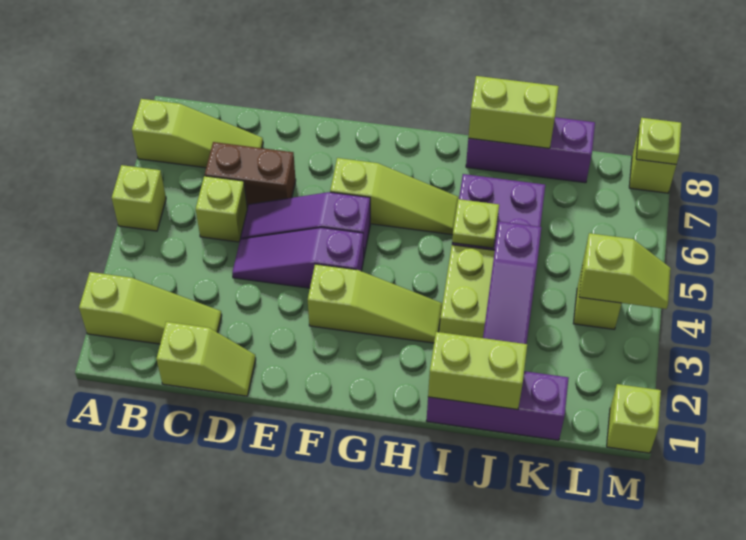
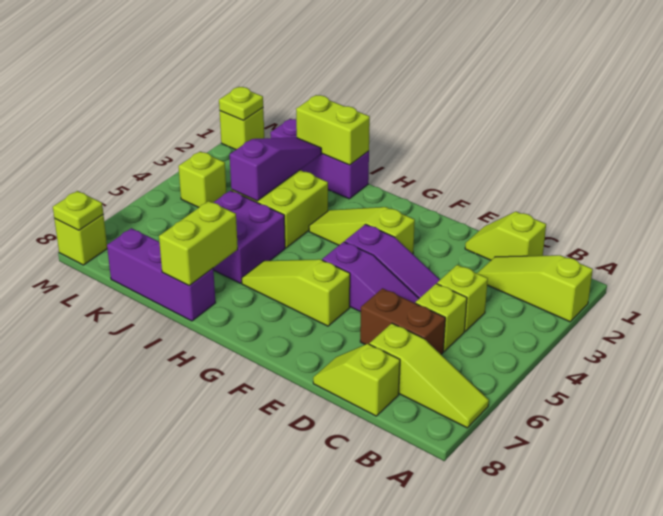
lime brick A5 level 1 -> lime brick C4 level 1
lime slope A7:C7 level 1 top A -> lime slope A7:C7 level 1 top C
lime plate I5 level 2 -> lime plate M1 level 2
lime brick I8:J8 level 2 -> lime brick I7:I8 level 2
lime slope L4:M4 level 2 top L -> lime slope C8:D8 level 1 top C

